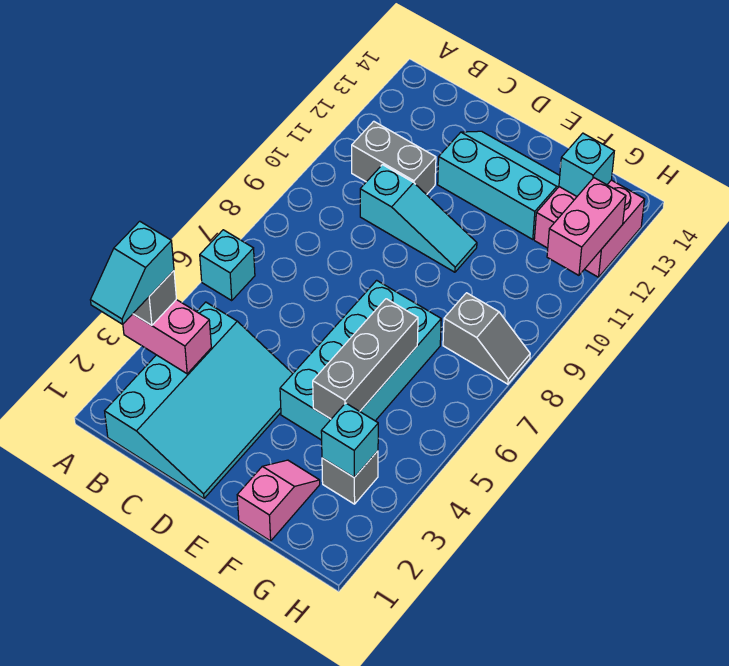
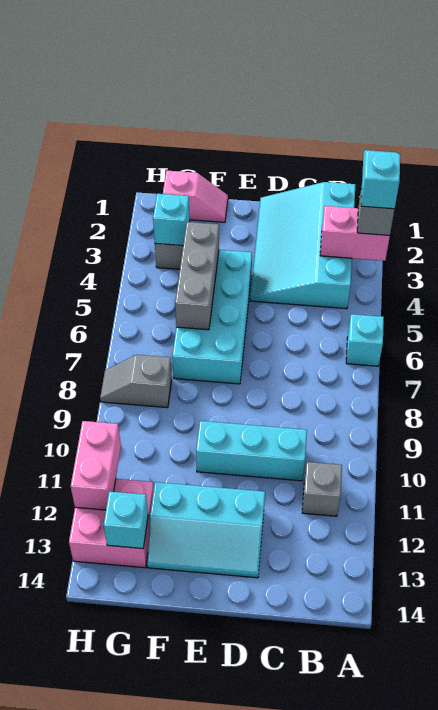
grey brick B11:C11 level 1 -> grey brick B11 level 1
cyan slope C10:E10 level 1 top C -> cyan brick C10:E10 level 1
pink slope F1:F2 level 1 top 1 -> pink slope F1:G1 level 1 top G

